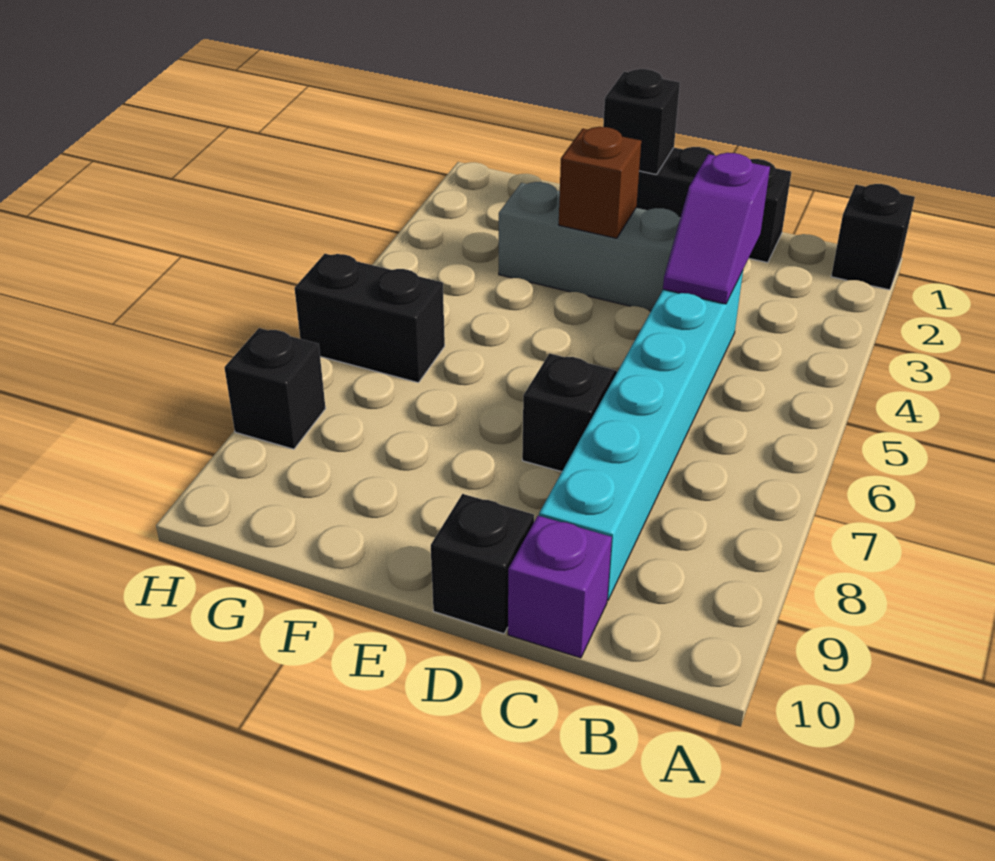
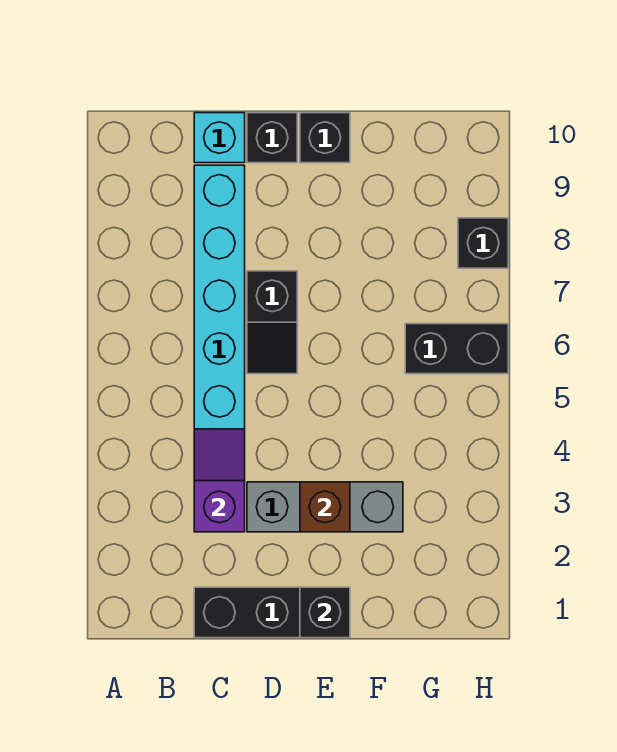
black brick A1 level 1 -> black brick E10 level 1
purple brick C10 level 1 -> cyan brick C10 level 1

